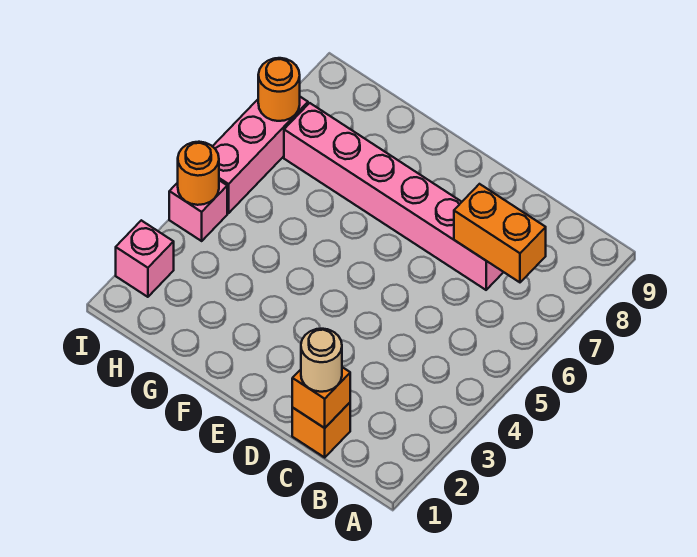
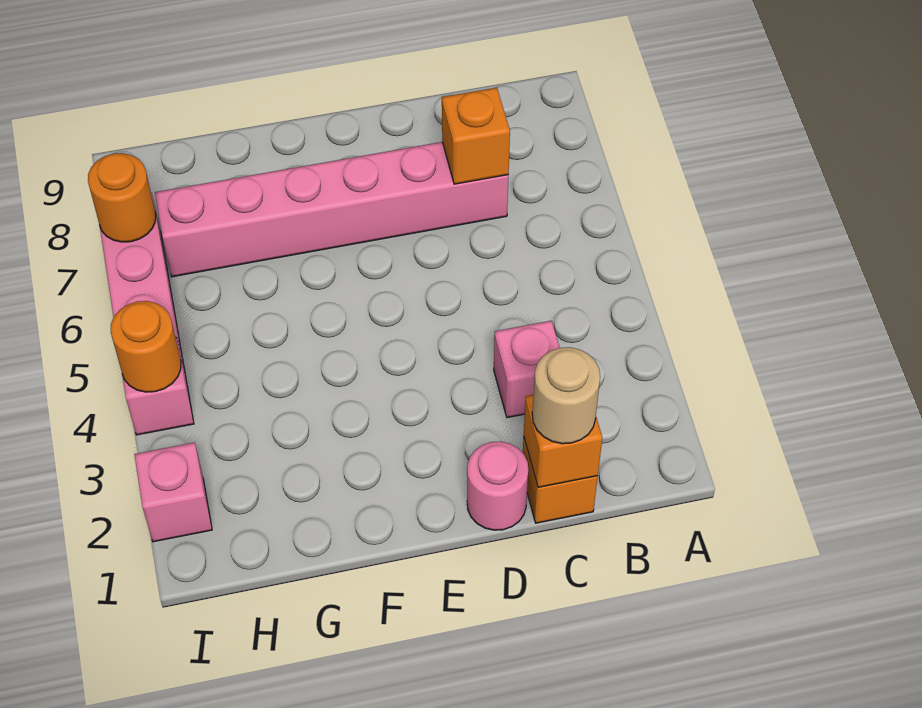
orange brick B7:C7 level 2 -> orange brick C7 level 2
none -> pink brick C3 level 1
none -> pink round brick D1 level 1

